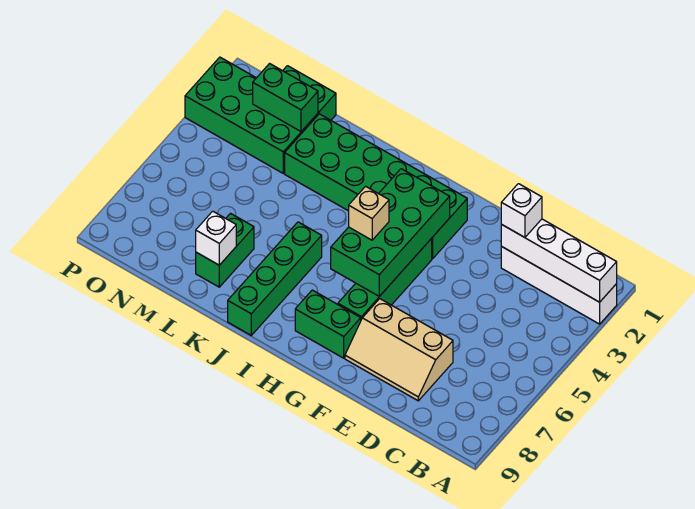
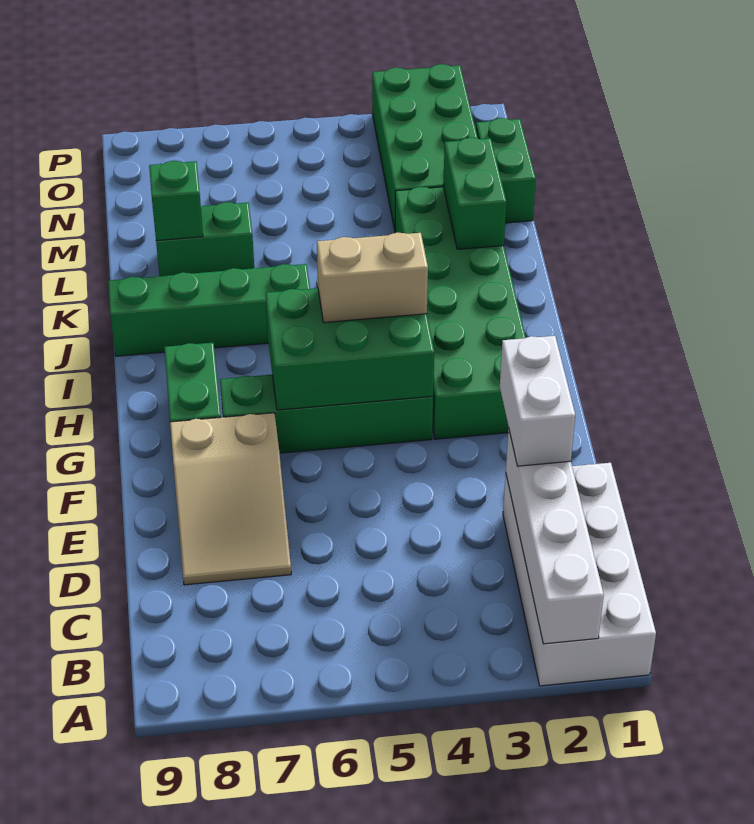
white brick A2:D2 level 1 -> white brick A1:D2 level 1
white brick D2 level 3 -> white brick D2:E2 level 3
tan slope D7:F8 level 1 top 7 -> tan slope D7:F8 level 1 top F
green brick G3:H6 level 2 -> green brick G4:H6 level 2
tan brick H5 level 3 -> tan brick H4:H5 level 3
white brick L8 level 2 -> green brick L8 level 2
green brick M2:N2 level 2 -> green brick K2:L2 level 2

